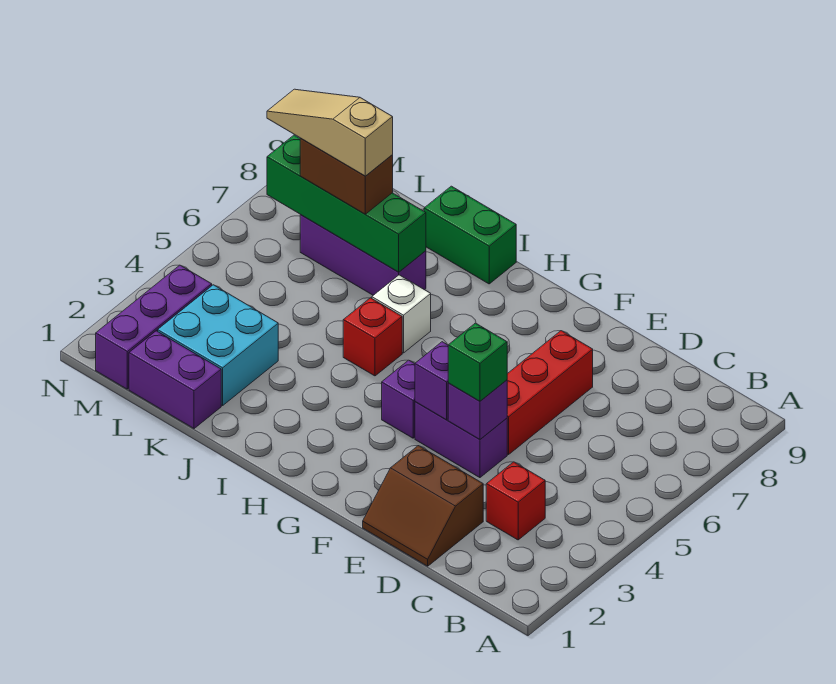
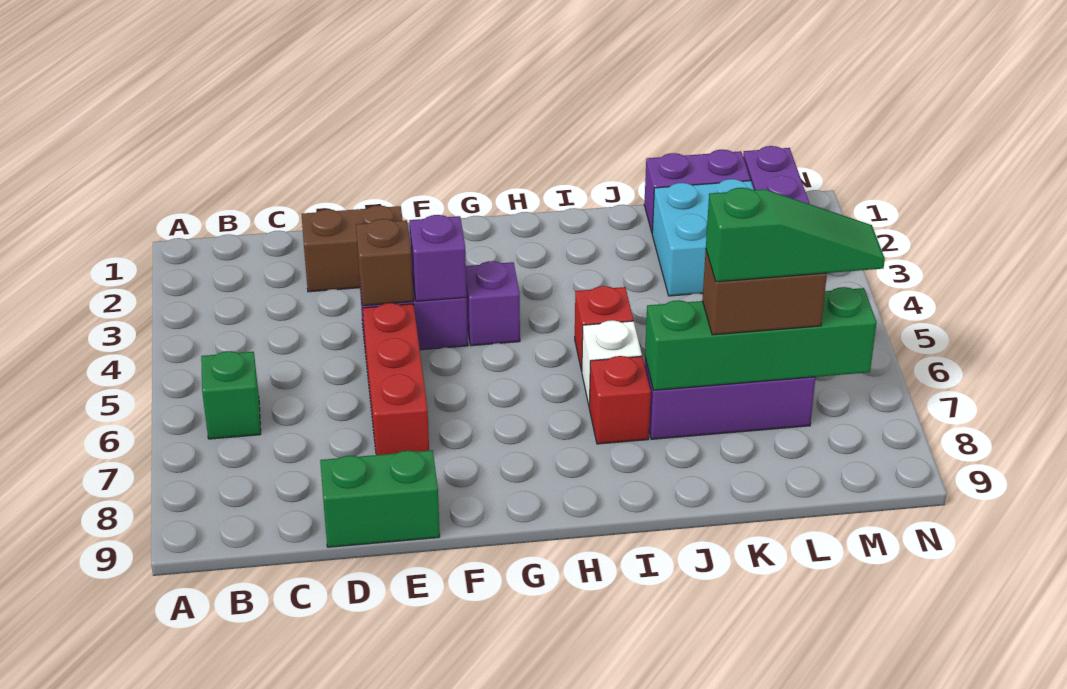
red brick C3 level 1 -> red brick I7 level 1
purple brick E4 level 2 -> brown brick E4 level 2
green brick E4 level 3 -> green brick B6 level 1
green brick I9:J9 level 1 -> green brick D9:E9 level 1
tan slope K7:M7 level 4 top K -> green slope K7:M7 level 4 top K

